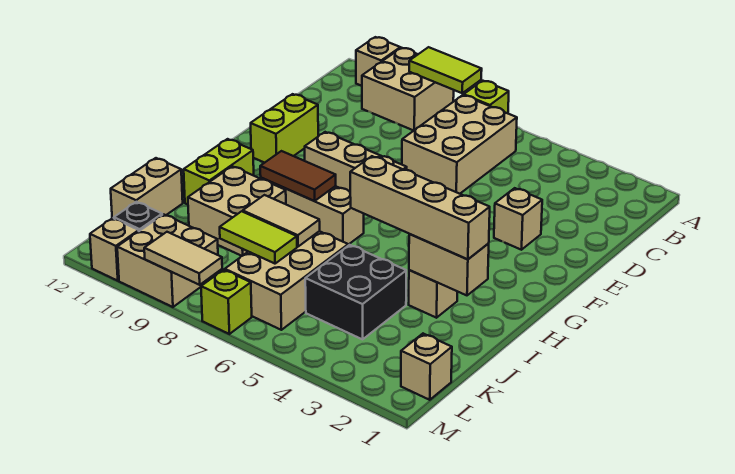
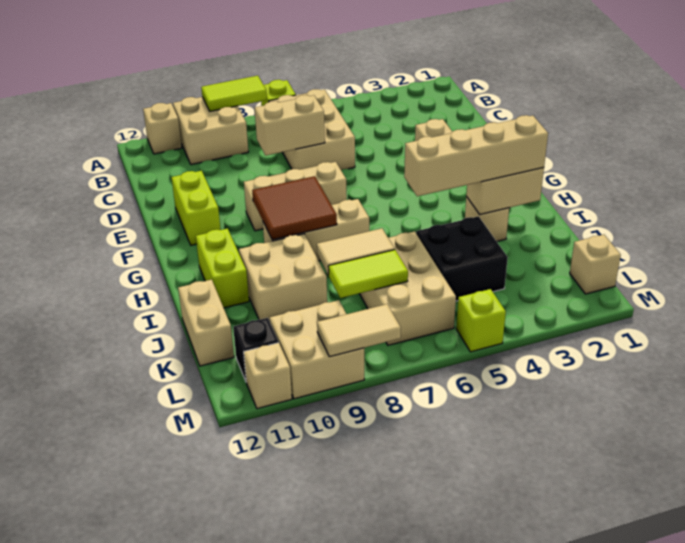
none -> tan brick D7:D8 level 2
brown tile H8:H9 level 2 -> brown tile G8:H9 level 2
lime brick M7 level 1 -> lime brick M5 level 1

